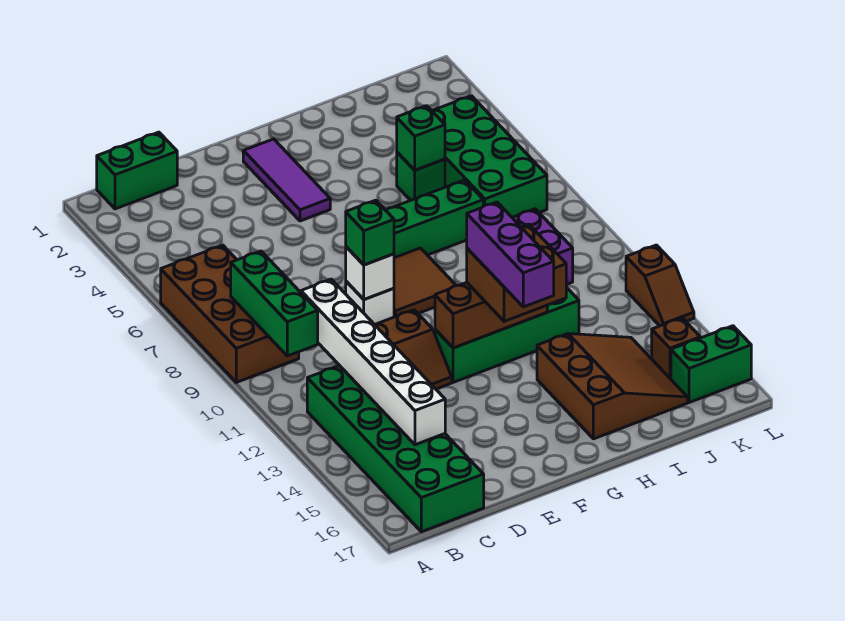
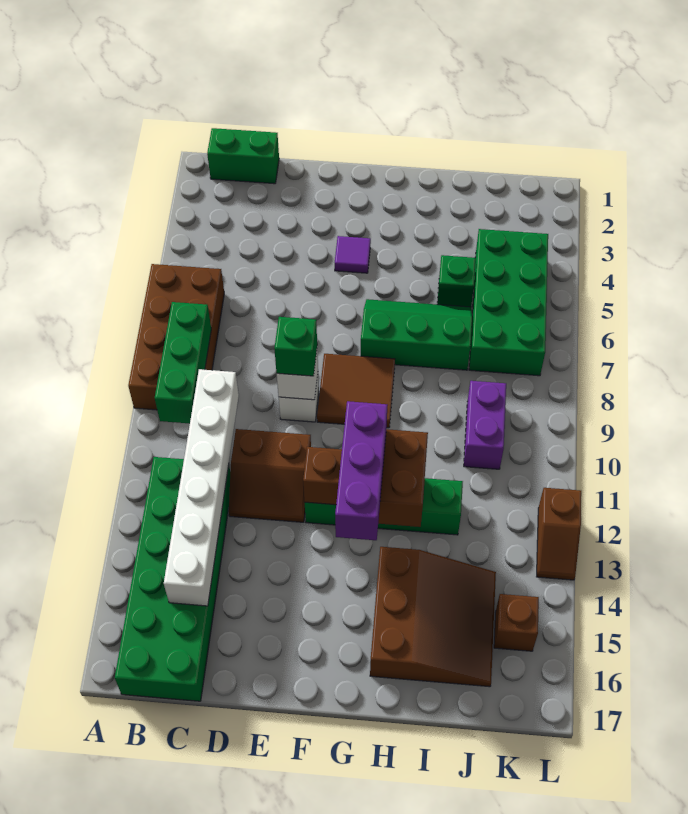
purple tile F2:F4 level 1 -> purple tile F4 level 1
green brick I5 level 2 -> none
green brick K16:L16 level 1 -> none

